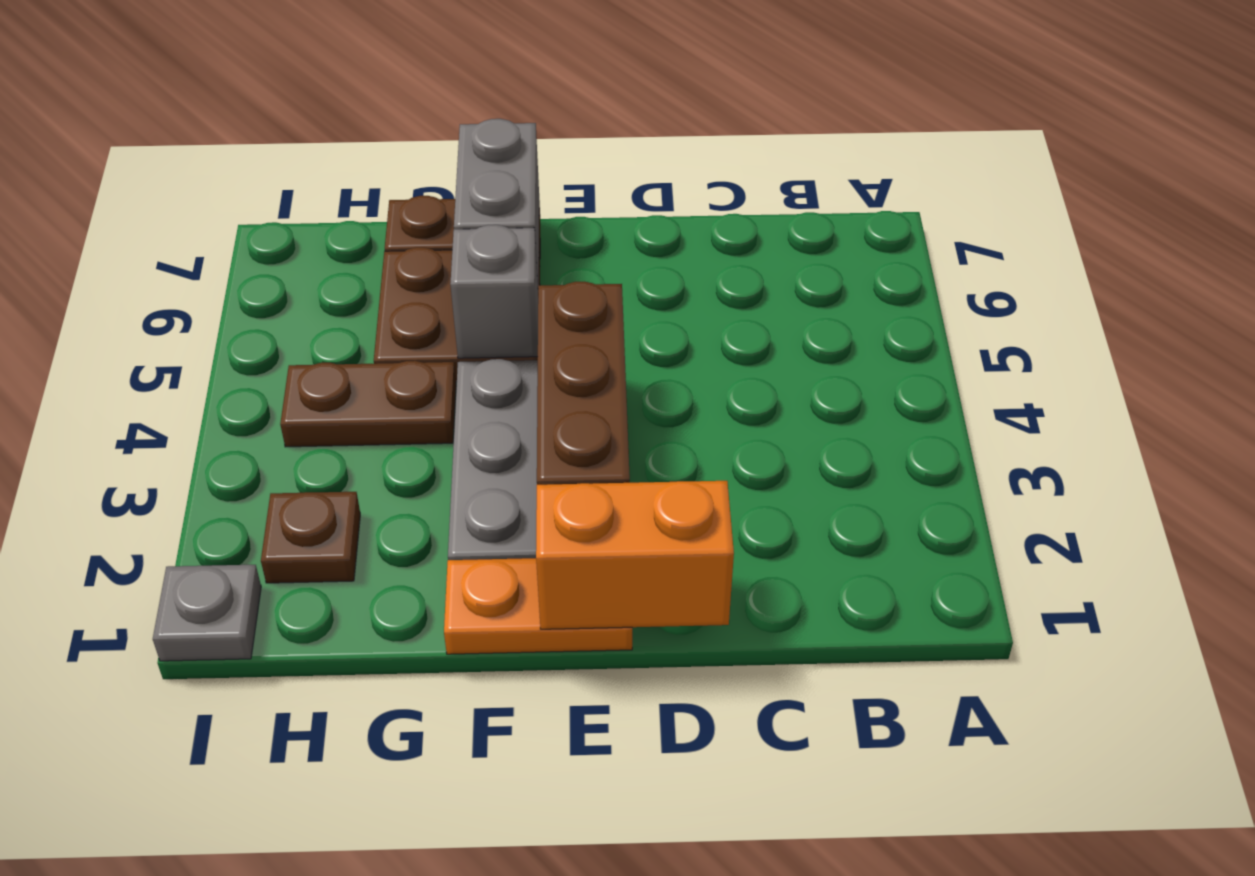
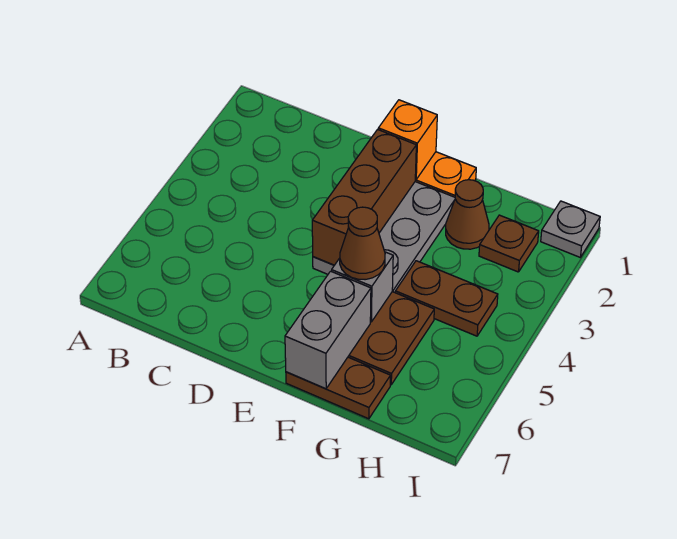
orange brick D1:E1 level 2 -> orange brick E1 level 2
none -> brown cone F5 level 3
none -> brown cone G2 level 1

